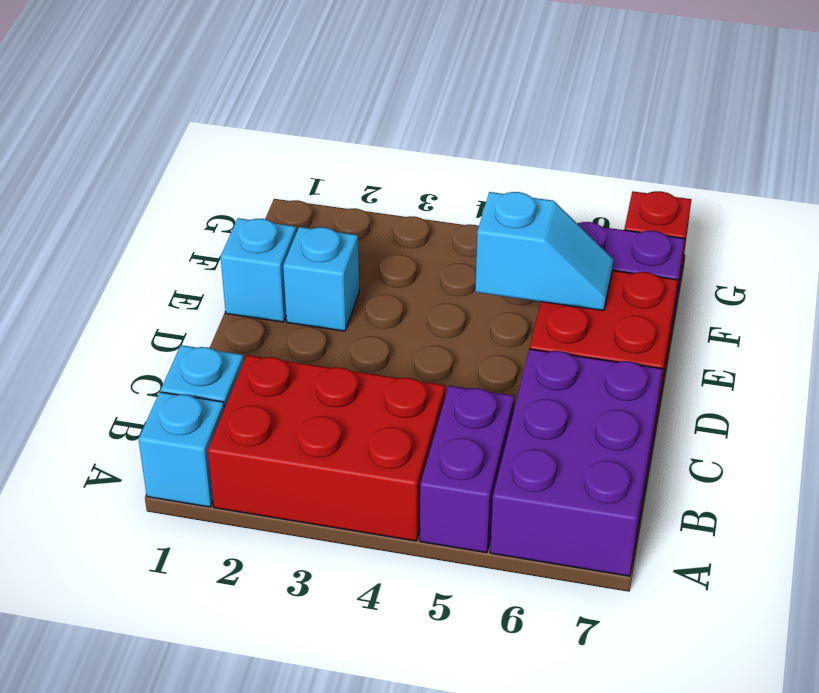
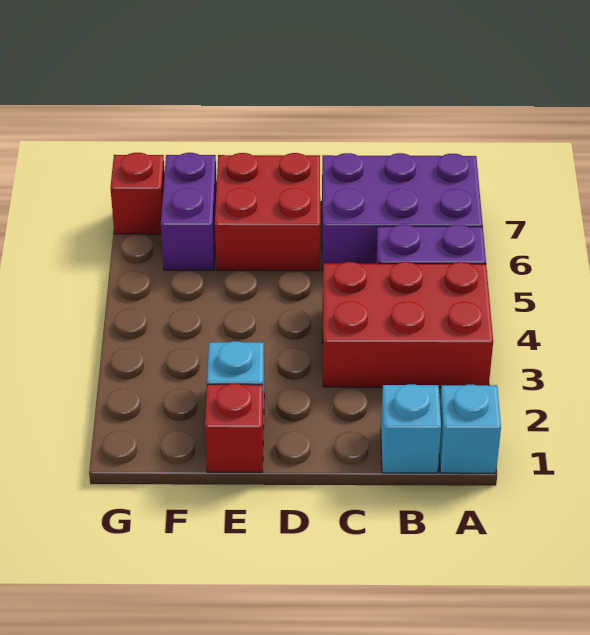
red brick A2:B4 level 1 -> red brick A3:C4 level 1
cyan brick E1 level 1 -> red brick E1 level 1
cyan slope E5:E6 level 2 top 5 -> none

